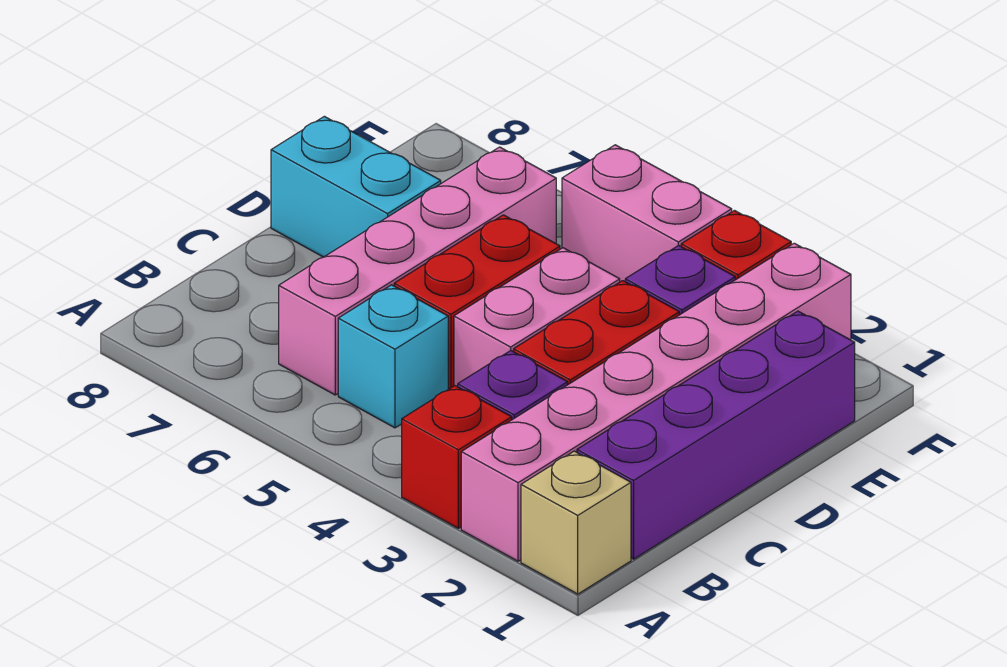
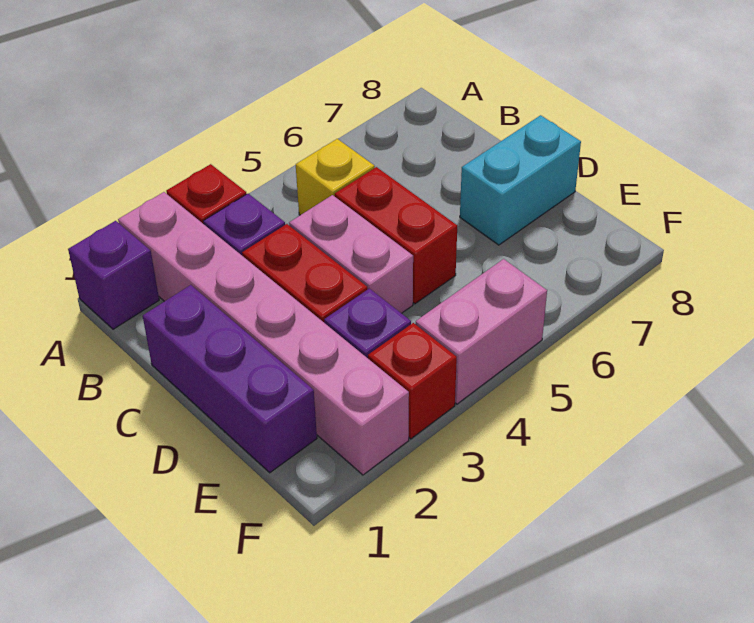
tan brick A1 level 1 -> purple brick A1 level 1
purple brick B1:E1 level 1 -> purple brick C1:E1 level 1
cyan brick B5 level 1 -> yellow brick B5 level 1
pink brick B6:E6 level 1 -> none

